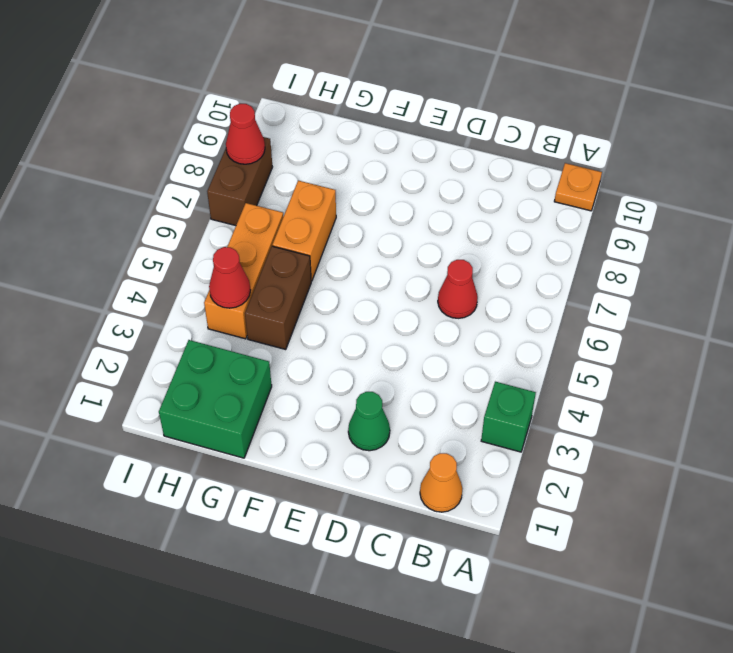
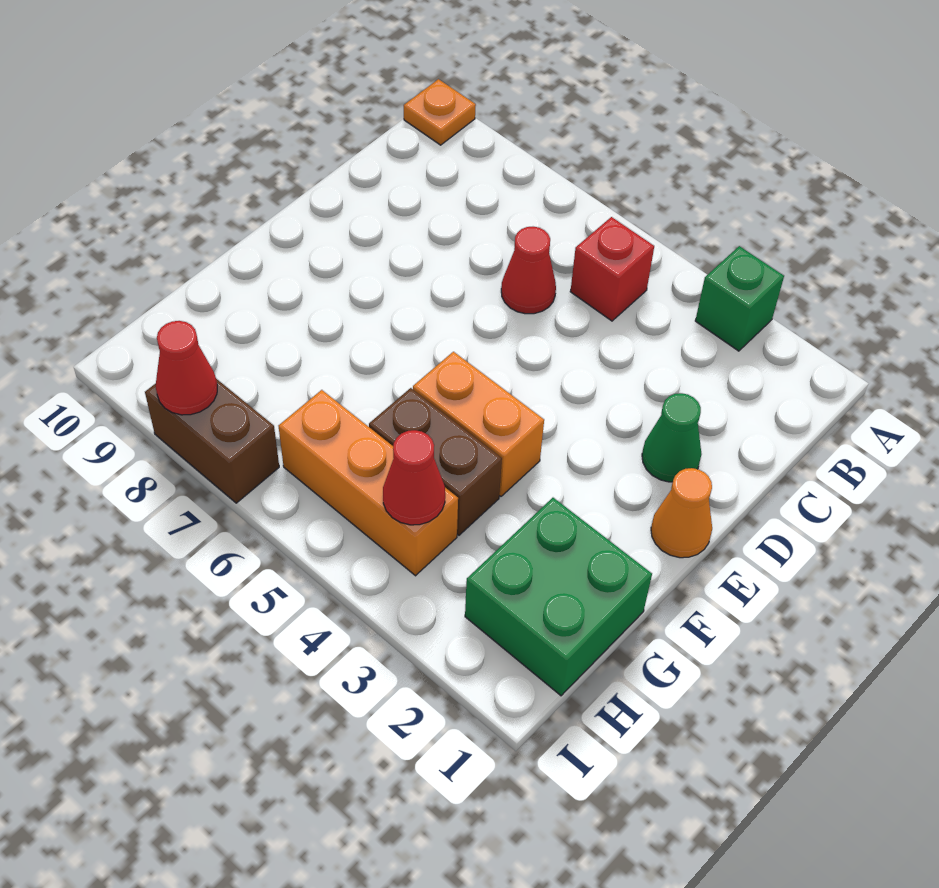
orange cone B1 level 1 -> orange cone E1 level 1
none -> red brick B5 level 1
orange brick G6:G7 level 1 -> orange brick F4:F5 level 1

